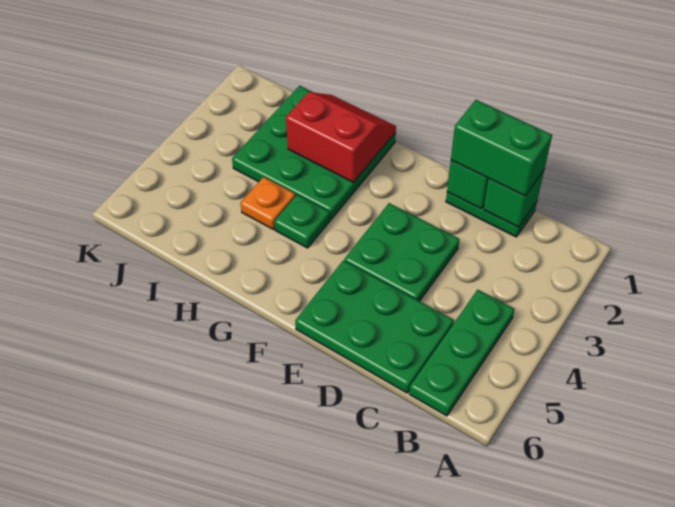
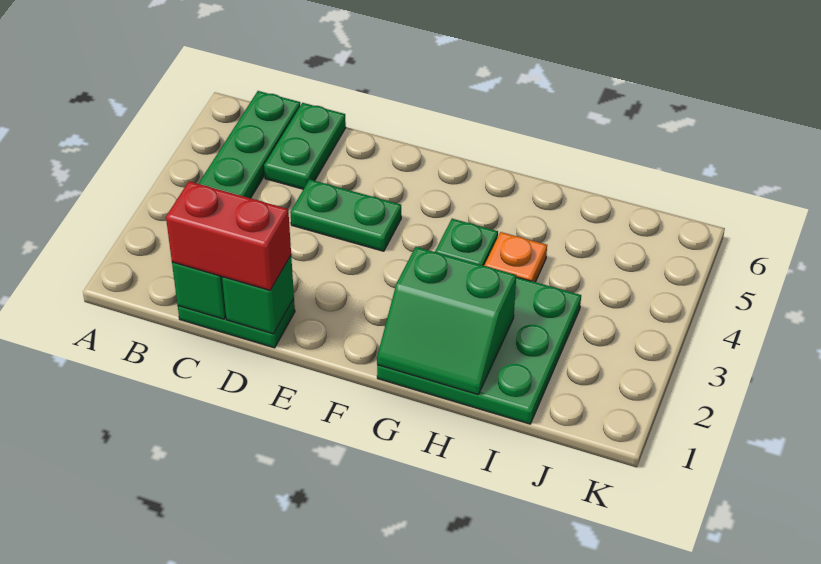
green brick C1:D1 level 3 -> red brick C1:D1 level 3
green plate C5:E6 level 1 -> green plate C5:C6 level 1
green plate D3:E4 level 1 -> green plate D4:E4 level 1
red slope G1:H2 level 2 top 2 -> green slope G1:H2 level 2 top 2

